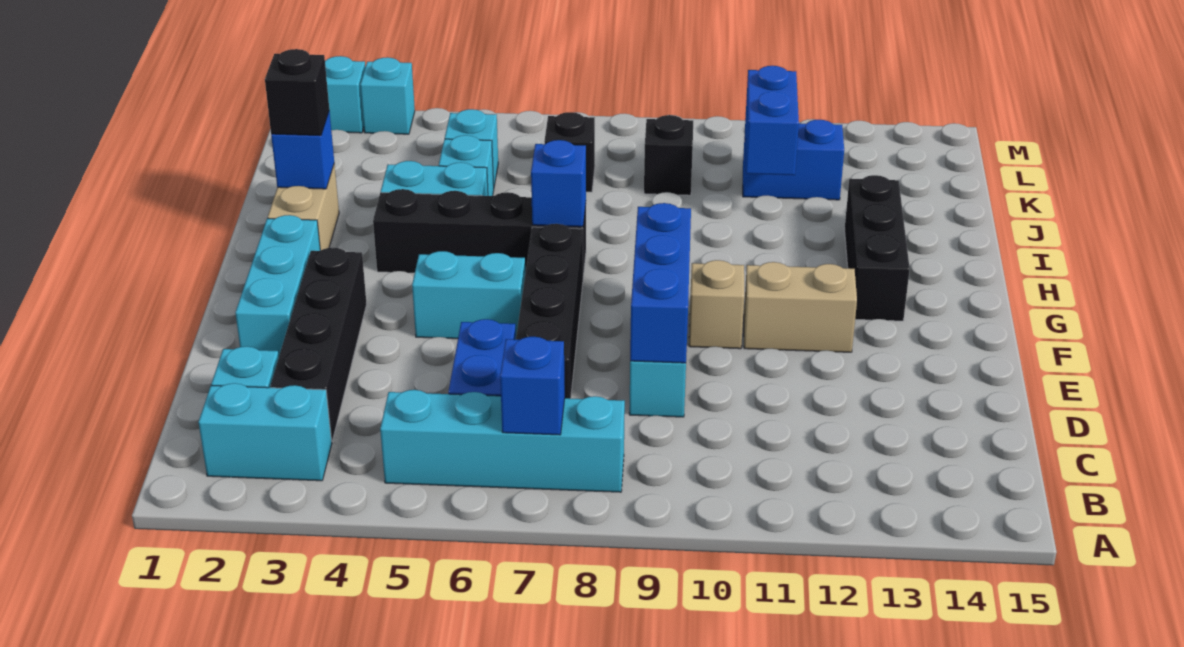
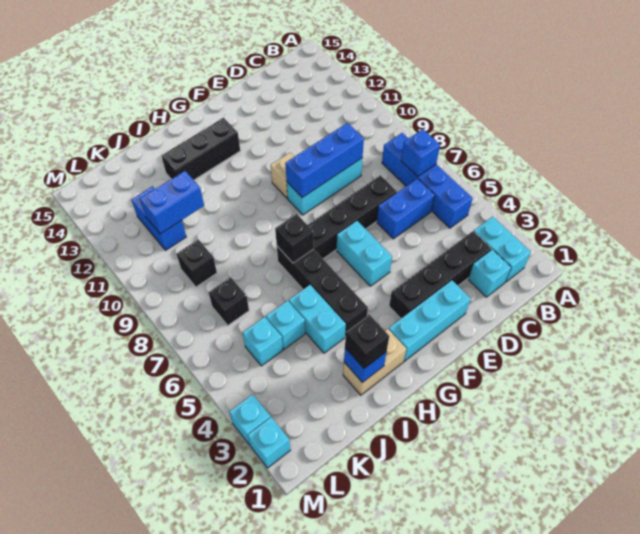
cyan brick B5:B8 level 1 -> blue brick B5:B8 level 1
tan brick F11:F12 level 1 -> none
blue brick H7 level 2 -> black brick H7 level 2

